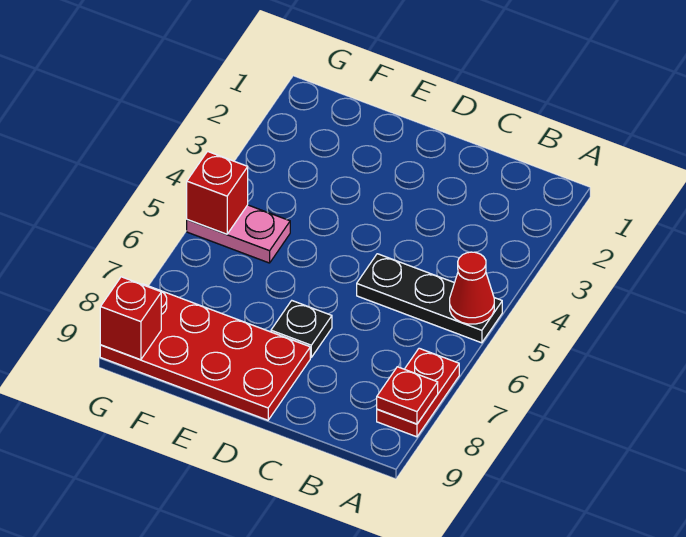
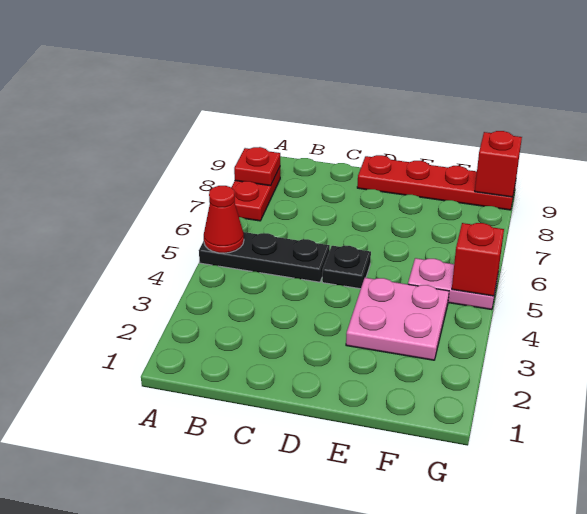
black plate D7 level 1 -> black plate D5 level 1
red plate D8:G9 level 1 -> red plate D9:G9 level 1
none -> pink plate E3:F4 level 1

